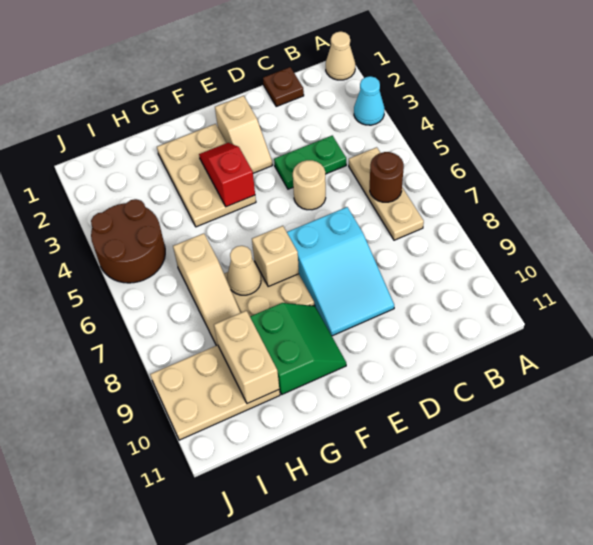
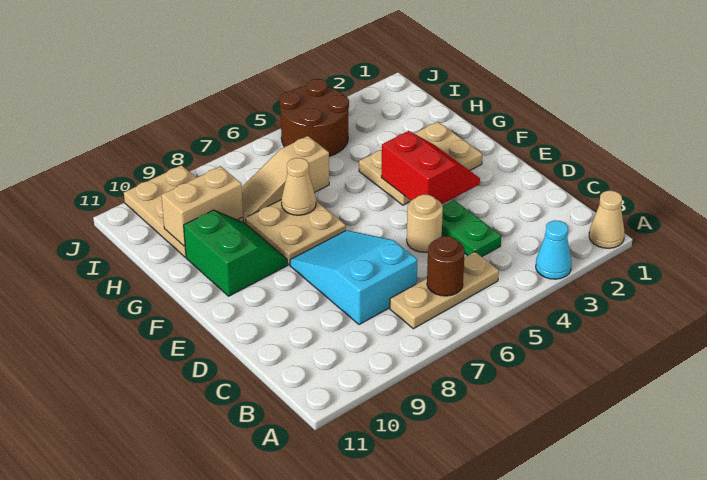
brown plate C1 level 1 -> none
cyan slope D7:E9 level 1 top 7 -> cyan slope C7:E8 level 1 top C
tan slope E2:E3 level 1 top 2 -> none
red slope F3:F4 level 2 top 4 -> red slope E3:F4 level 2 top 4
tan brick F7 level 2 -> none
green slope F9:G10 level 1 top G -> green slope F9:G10 level 1 top 10

